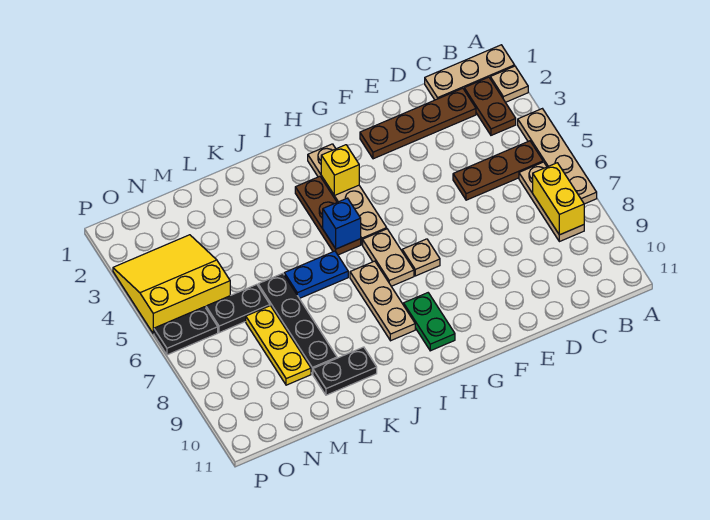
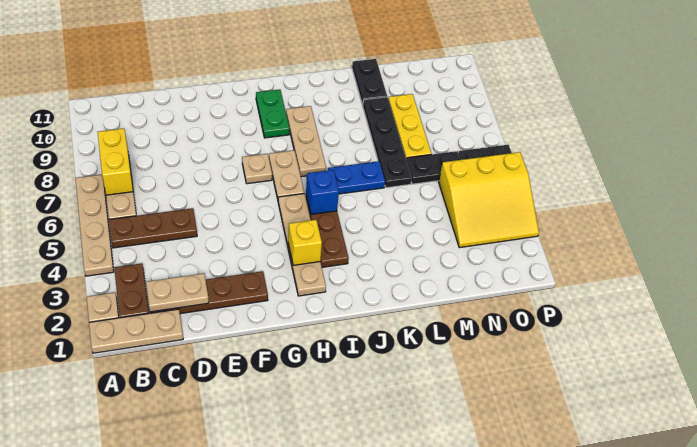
none -> tan plate C2:D2 level 2
black plate K10:L10 level 1 -> black plate L10:L11 level 1

